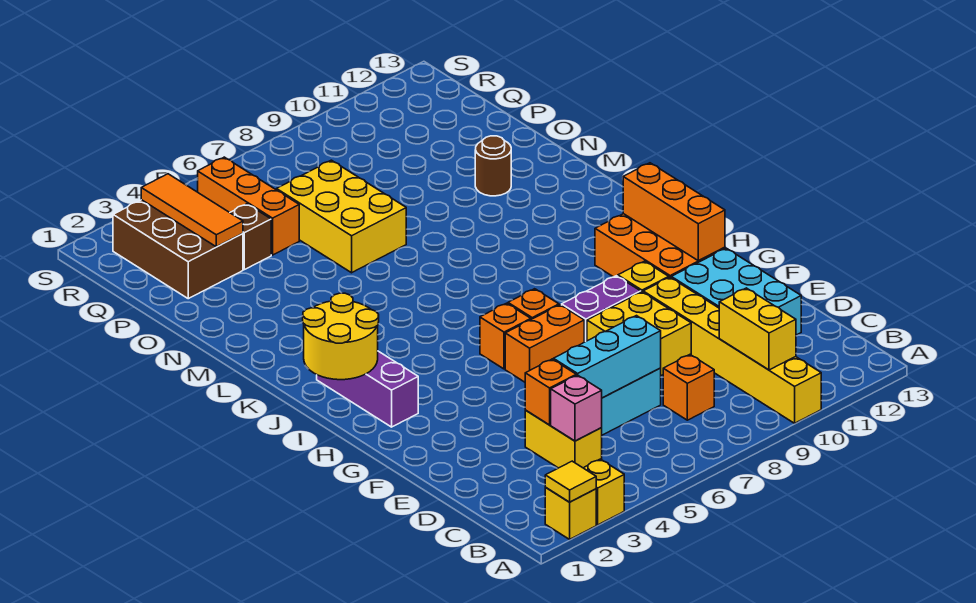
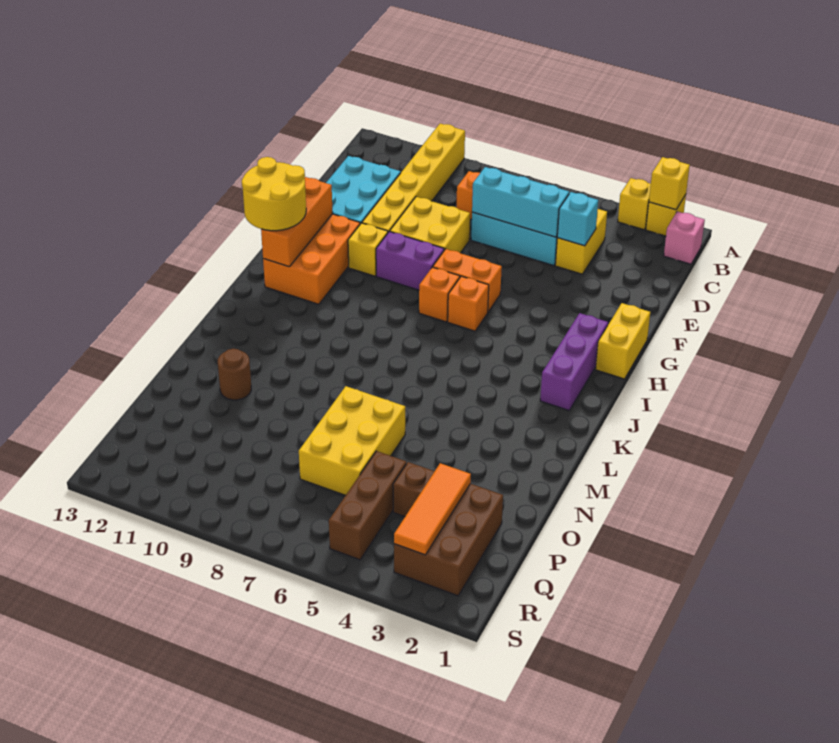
yellow tile A2 level 2 -> yellow brick A2 level 2
yellow brick B10:C10 level 2 -> yellow brick G1:H1 level 1
pink brick C4 level 2 -> pink brick B1 level 1
orange brick D4 level 2 -> cyan brick D4 level 2
yellow round brick I1:J2 level 2 -> yellow round brick H12:I13 level 3
orange brick P5:R5 level 1 -> brown brick P5:R5 level 1

